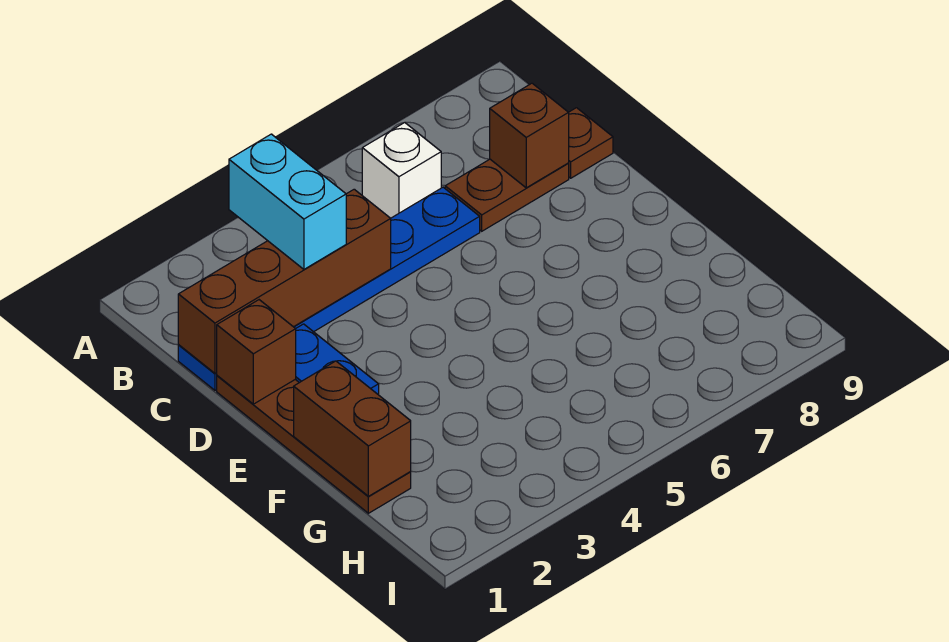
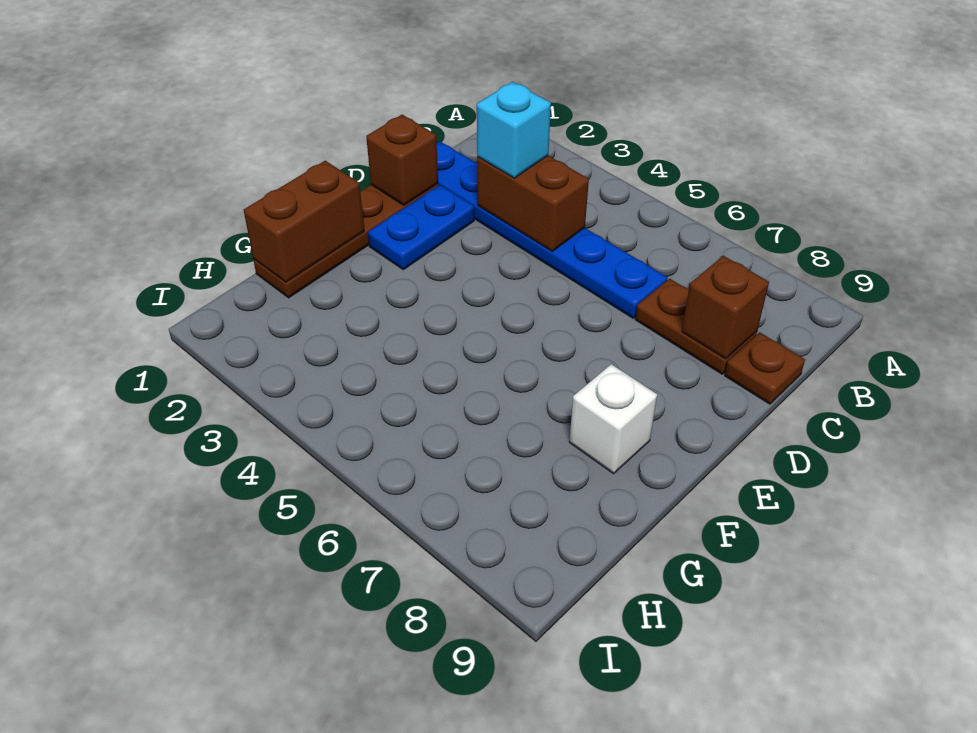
cyan brick B3:C3 level 3 -> cyan brick C3 level 3
white brick B6 level 1 -> white brick F8 level 1
brown brick C1:C4 level 2 -> brown brick C3:C4 level 2

